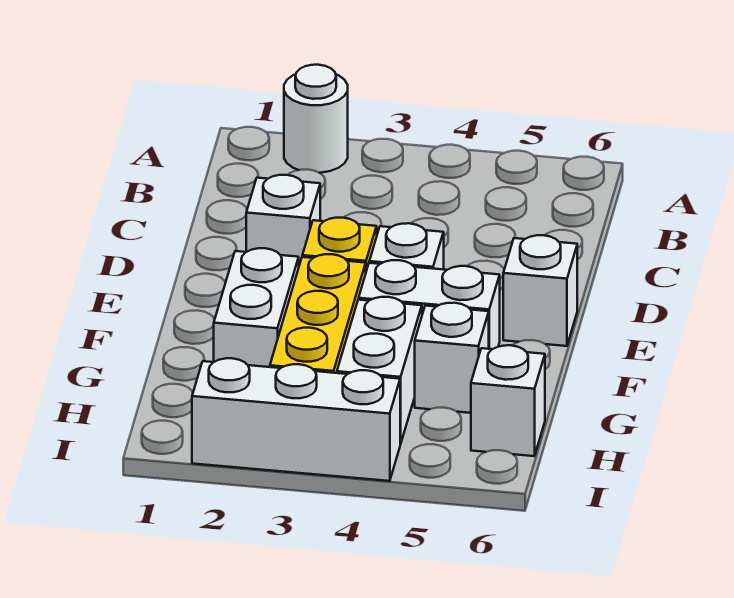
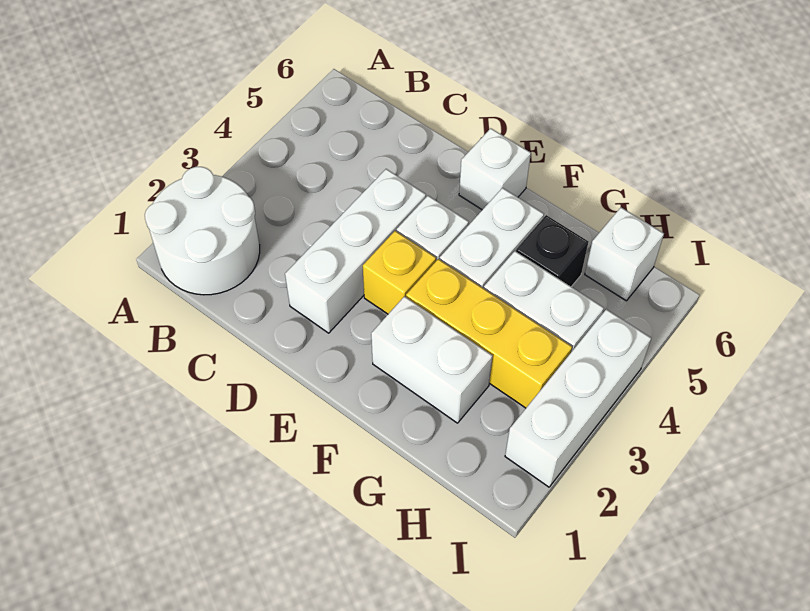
white round brick A2 level 1 -> white round brick A1:B2 level 1
white brick D2 level 1 -> white brick D2:D4 level 1
white brick G5 level 1 -> black brick G5 level 1

